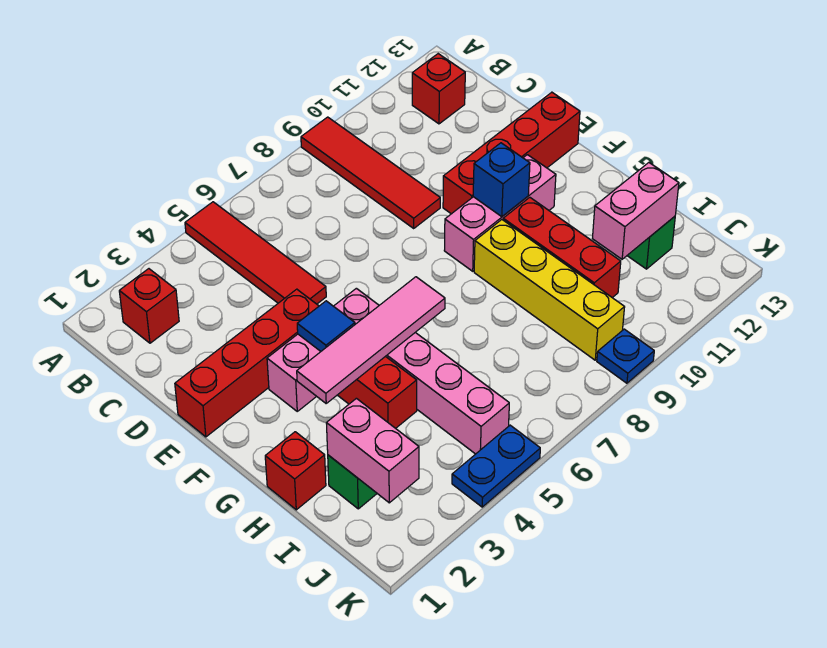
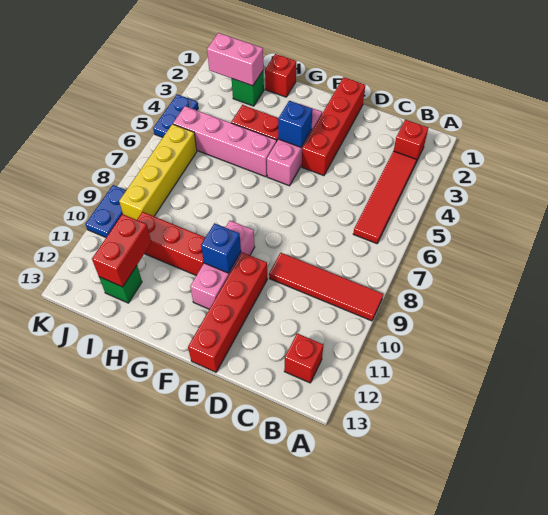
red tile A5:D5 level 1 -> red tile B3:B6 level 1
blue tile F4 level 2 -> blue brick F4 level 2
pink tile G3:G6 level 2 -> none
yellow brick G9:J9 level 1 -> yellow brick J6:J9 level 1
pink brick I11:I12 level 2 -> red brick I11:I12 level 2
blue plate K9 level 1 -> blue plate K9:K10 level 1

